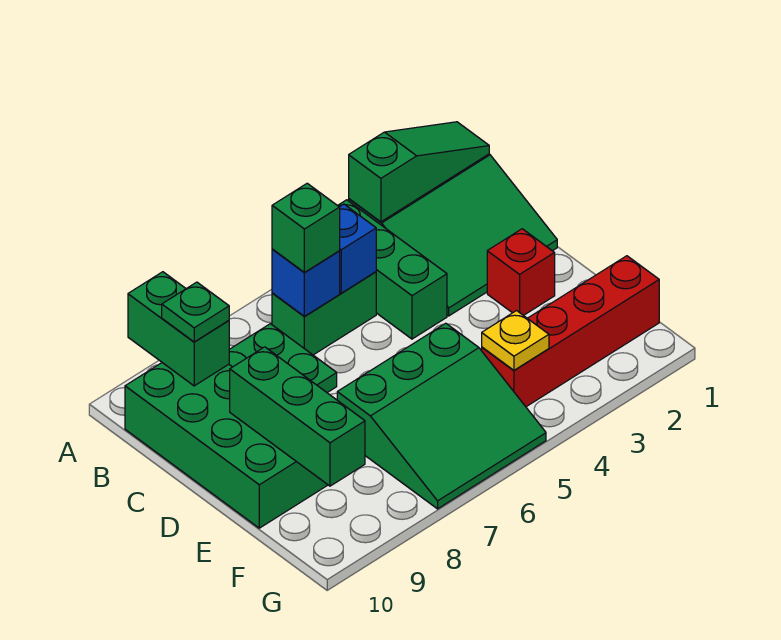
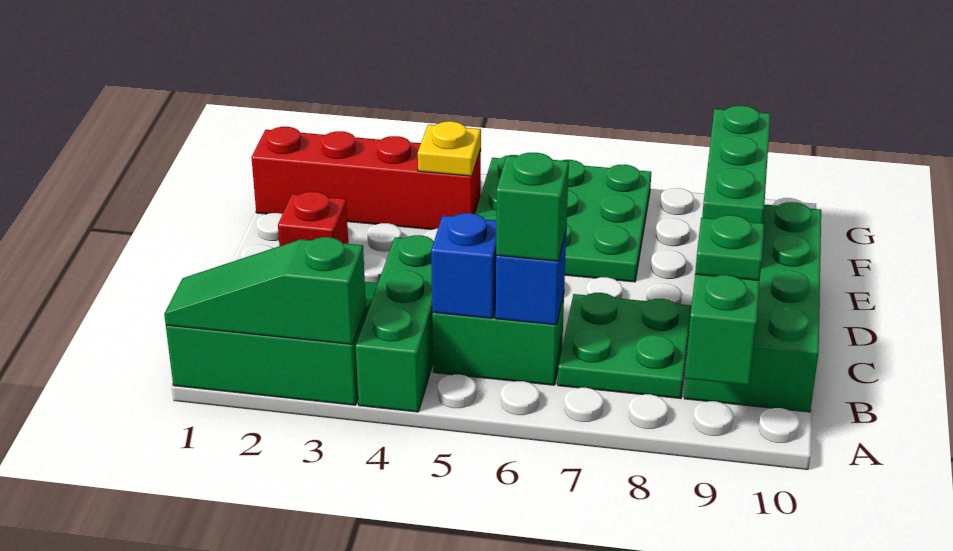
green slope E5:G7 level 1 top E -> green plate E5:G7 level 1

